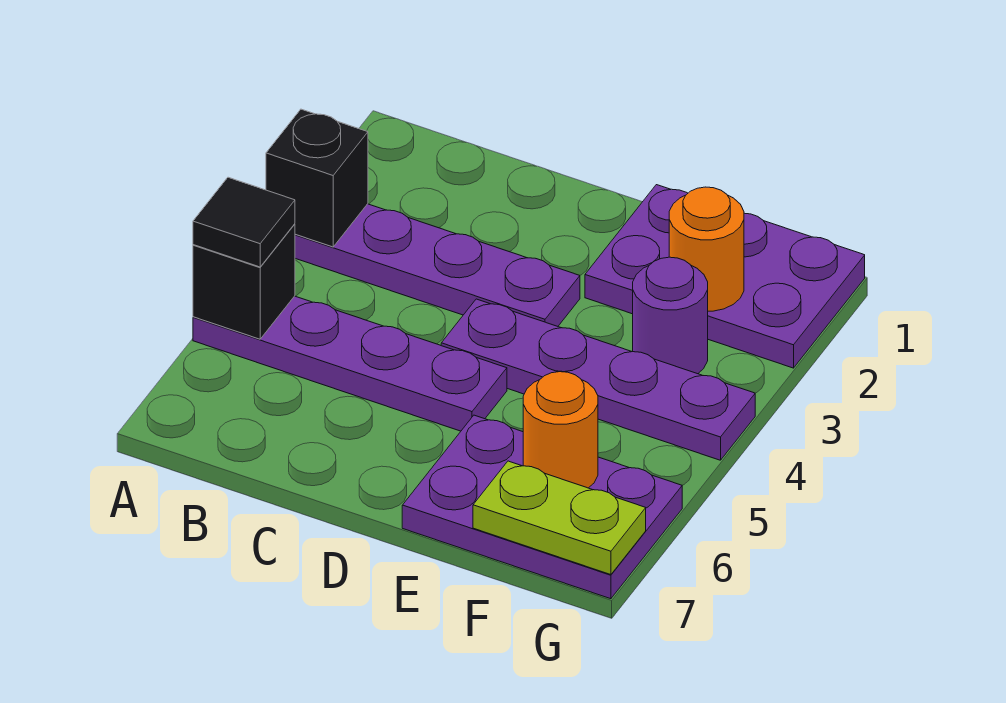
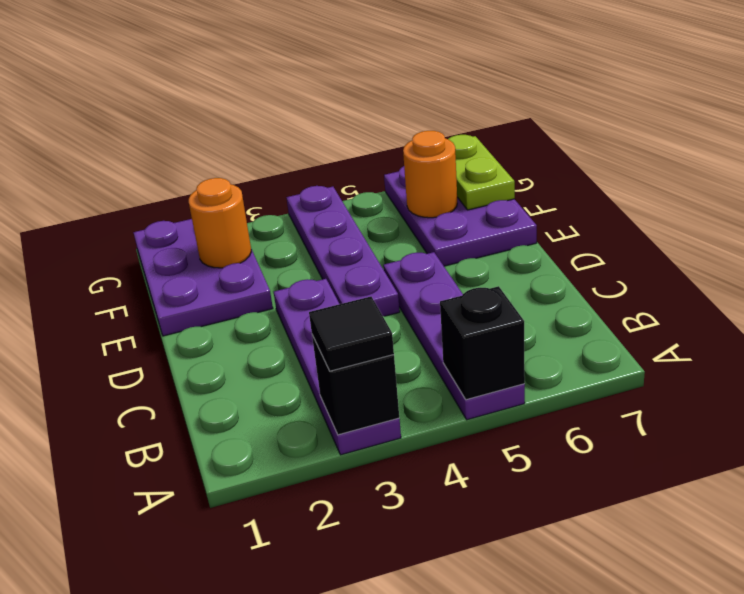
black tile A5 level 3 -> black tile A3 level 3
purple round brick F3 level 1 -> none

